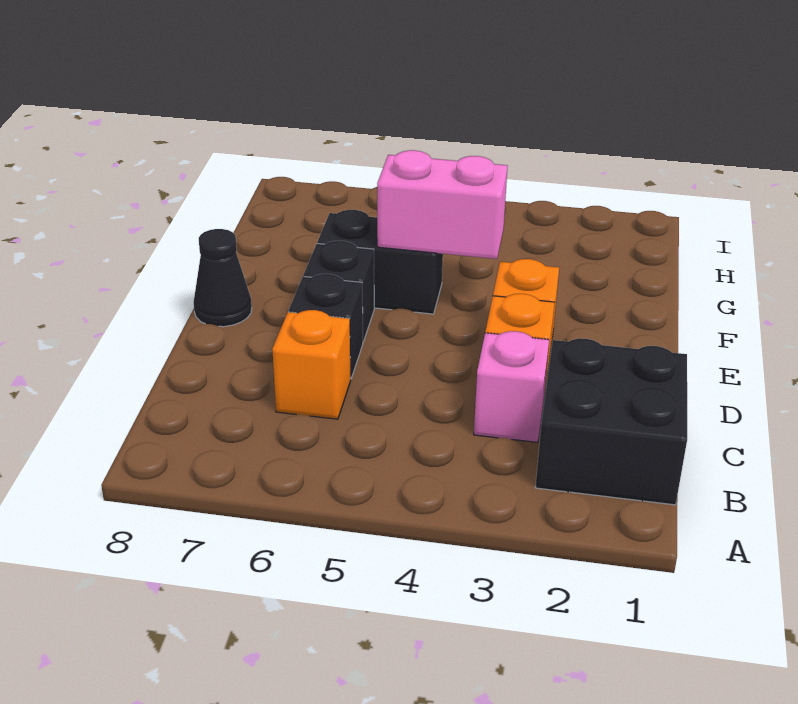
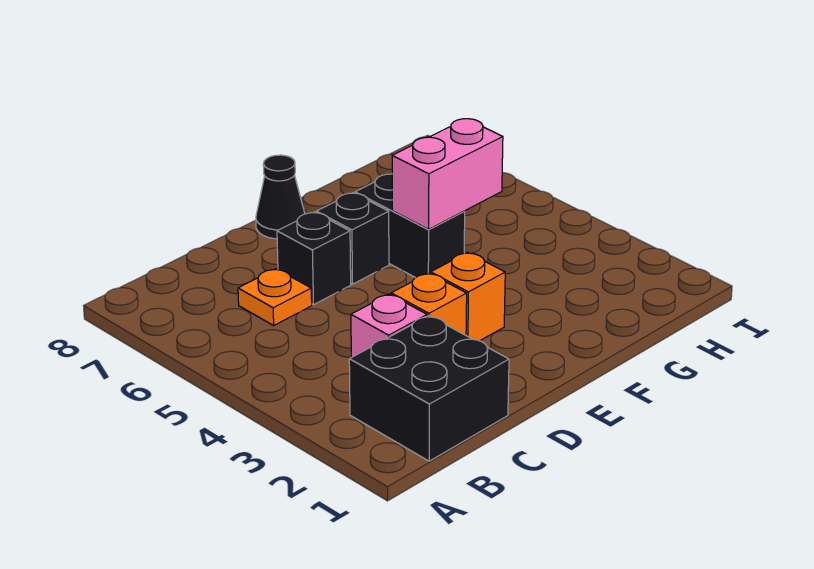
orange brick C6 level 1 -> orange plate C6 level 1
pink brick F4:F5 level 2 -> pink brick F5:G5 level 2

